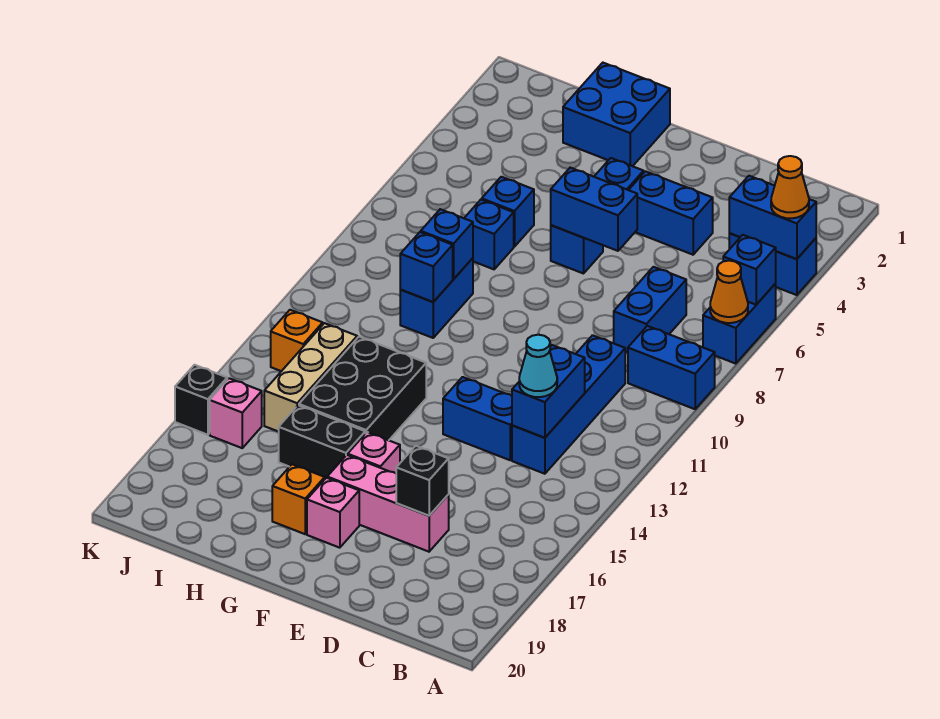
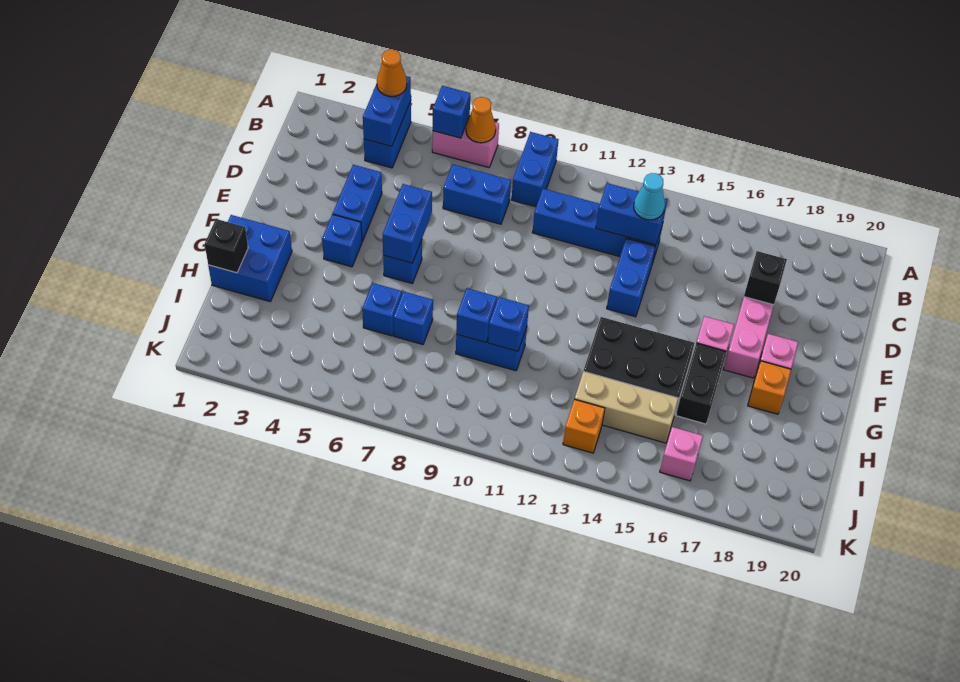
blue brick A6:A7 level 1 -> pink brick A6:A7 level 1
black brick K16 level 1 -> black brick H1 level 2

